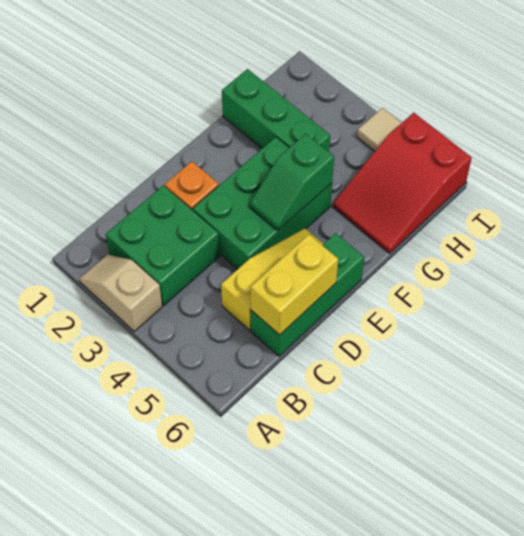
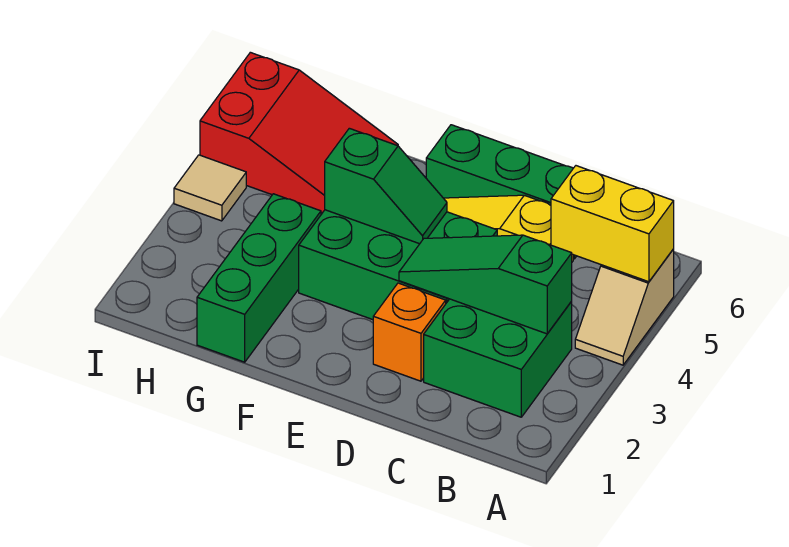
tan slope A2:A3 level 1 top 3 -> tan slope A4:A5 level 1 top 5
none -> green slope B3:D3 level 2 top B
yellow brick C6:D6 level 2 -> yellow brick A5:B5 level 2

